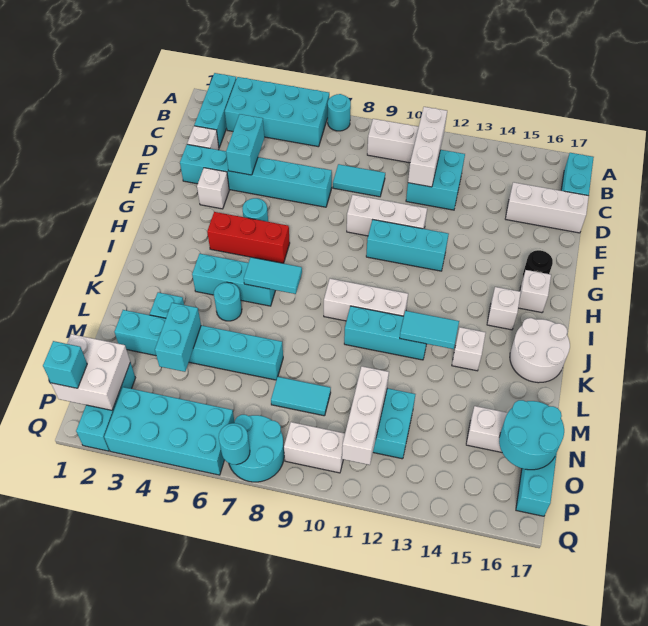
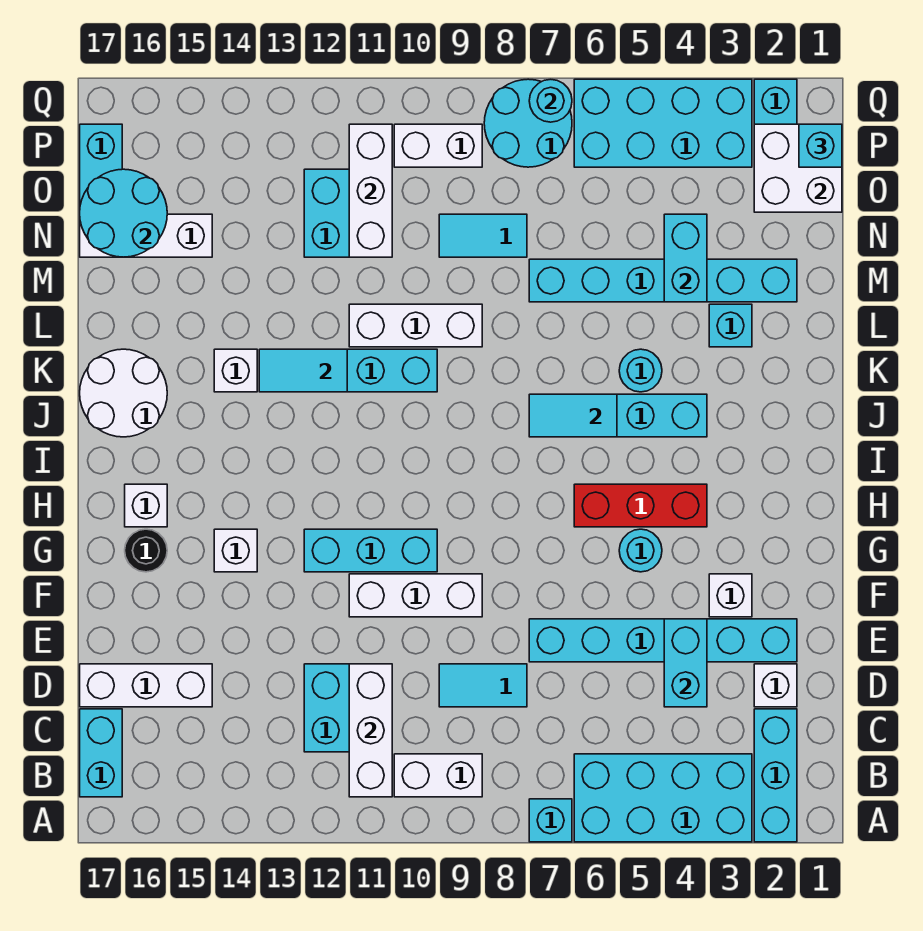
cyan round brick A7 level 1 -> cyan brick A7 level 1
white brick I15 level 1 -> white brick G14 level 1
white brick J9:J11 level 1 -> white brick L9:L11 level 1

